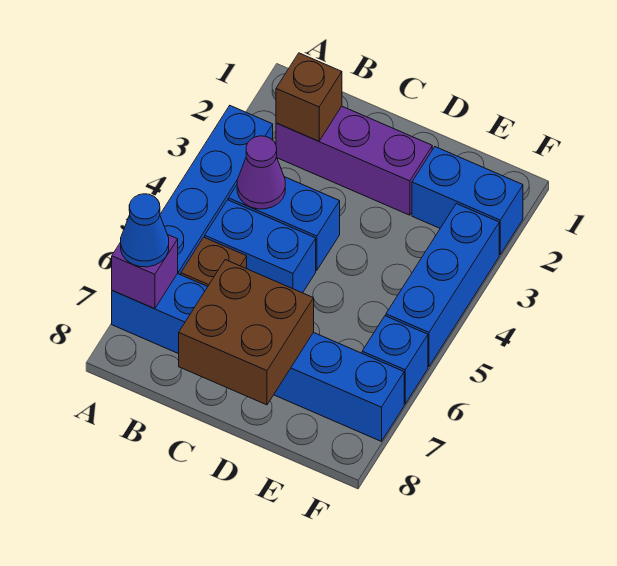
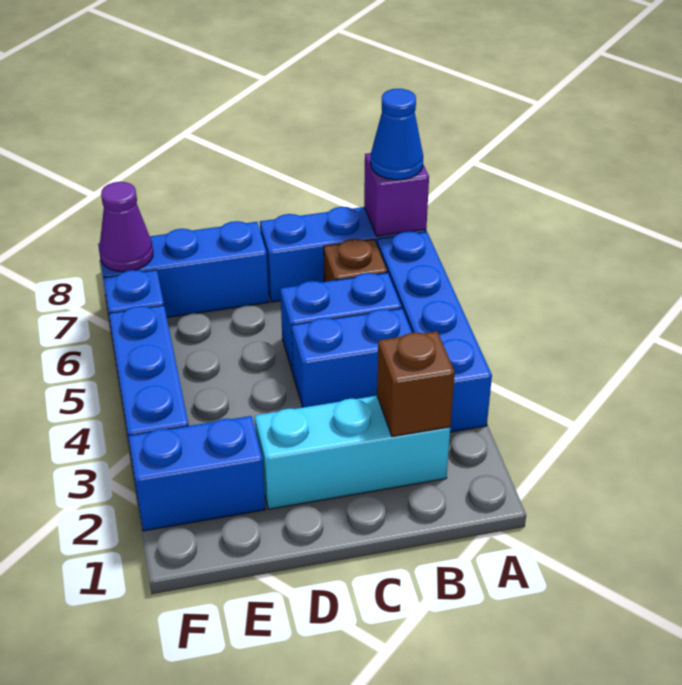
purple brick B2:D2 level 1 -> cyan brick B2:D2 level 1
purple cone B4 level 2 -> purple cone F7 level 2
brown brick C7:D8 level 2 -> none

